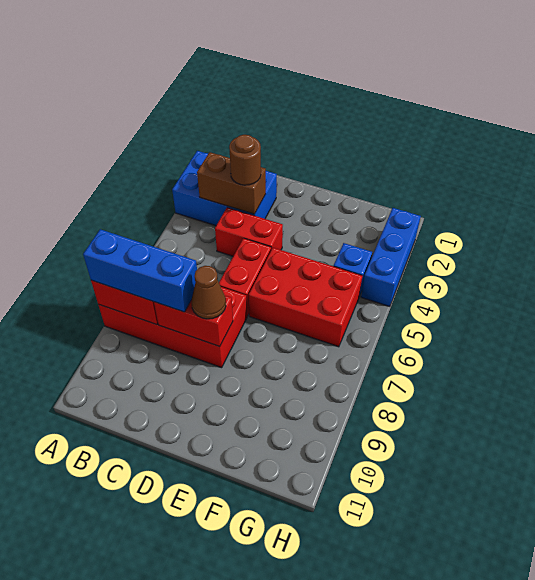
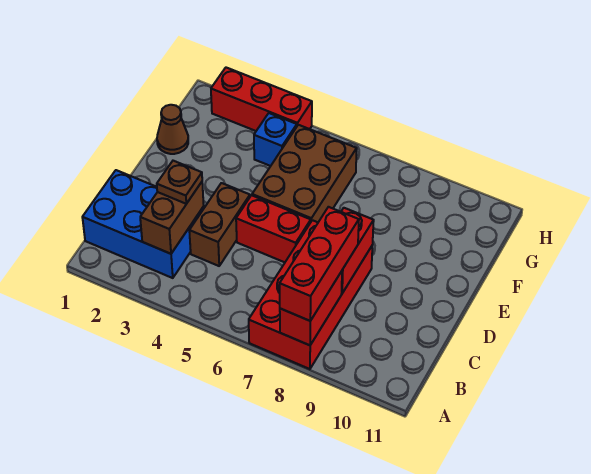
blue brick A2:C3 level 1 -> blue brick B1:C3 level 1
blue brick A8:C8 level 3 -> red brick A8:C8 level 3
brown round brick C3 level 3 -> brown plate C3 level 3
red brick C4:D4 level 1 -> brown brick C4:D4 level 1
brown cone D8 level 3 -> brown cone F1 level 1
red brick E5:G6 level 1 -> brown brick E5:G6 level 1
blue brick H2:H4 level 1 -> red brick H2:H4 level 1

